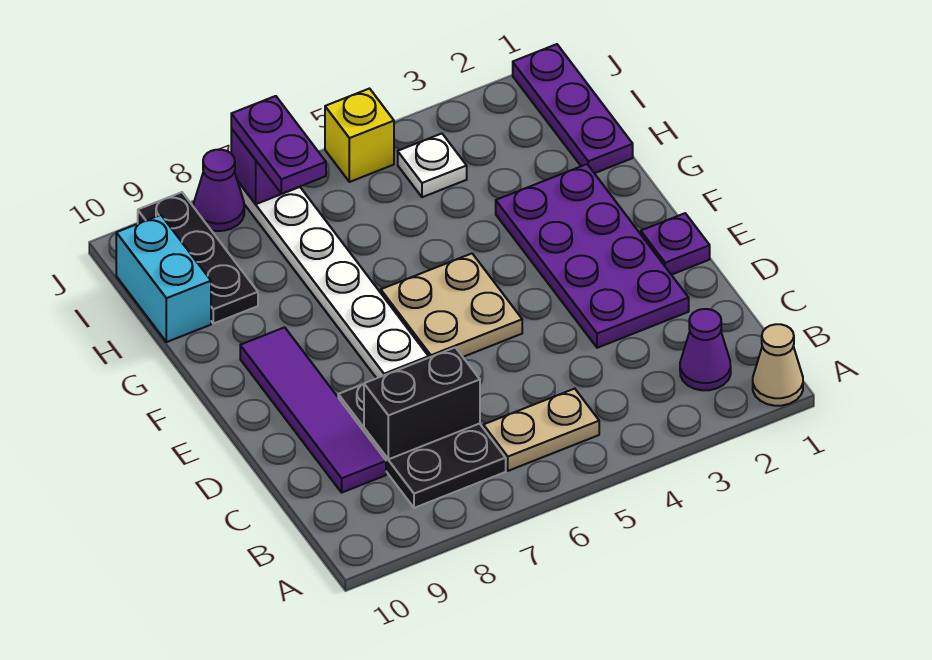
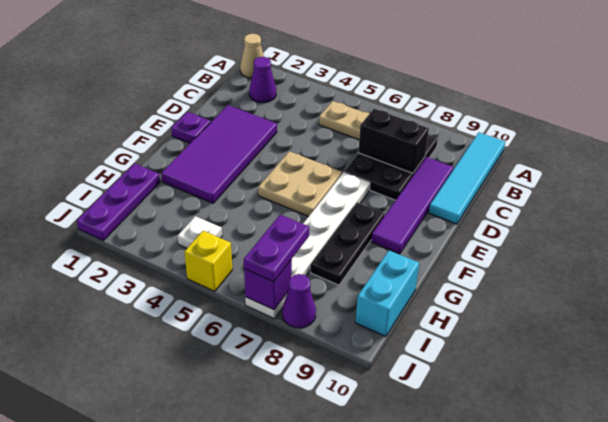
none -> cyan tile A10:D10 level 1
purple plate D2:G3 level 1 -> purple tile D2:G3 level 1
black plate H9:J9 level 1 -> black plate F8:H8 level 1

